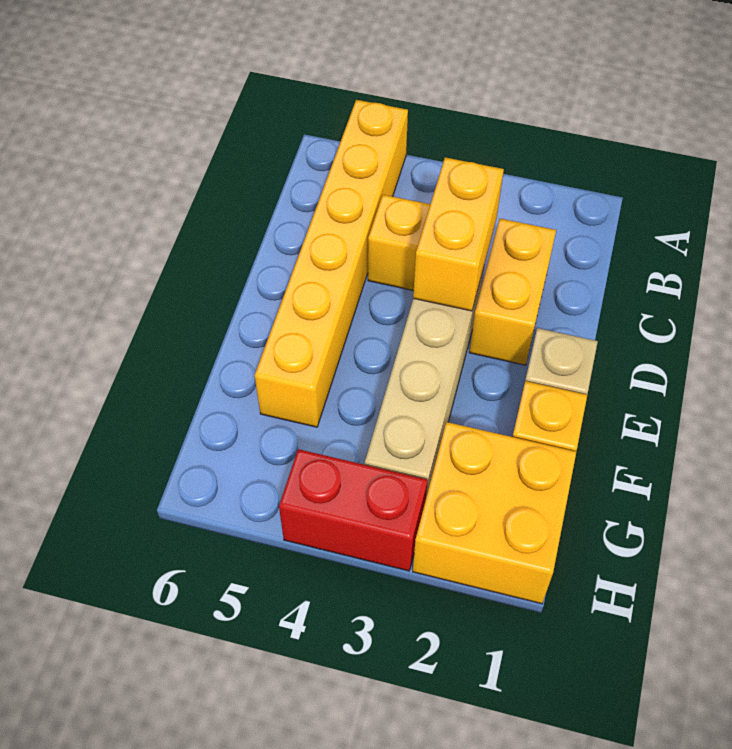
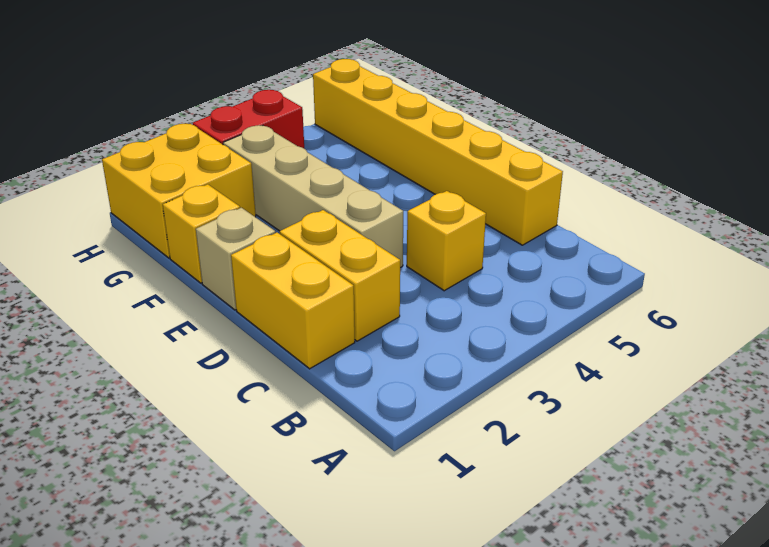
yellow brick A5:F5 level 1 -> yellow brick C6:H6 level 1
yellow brick C3:D3 level 2 -> yellow brick C1:D1 level 1

